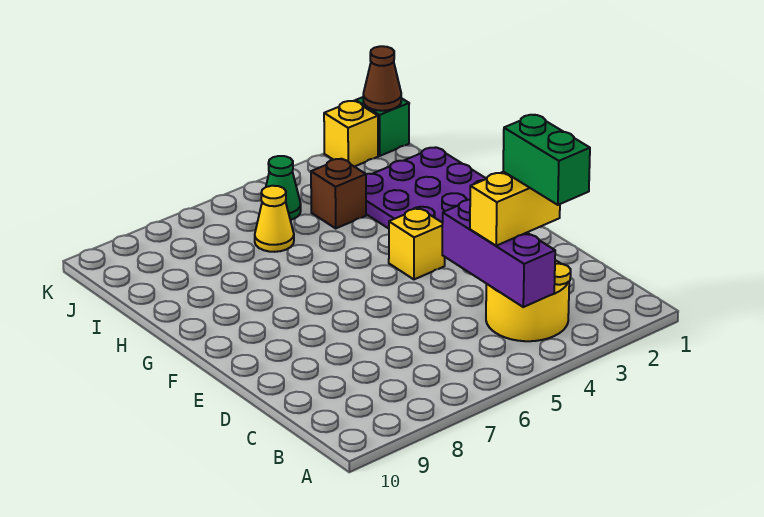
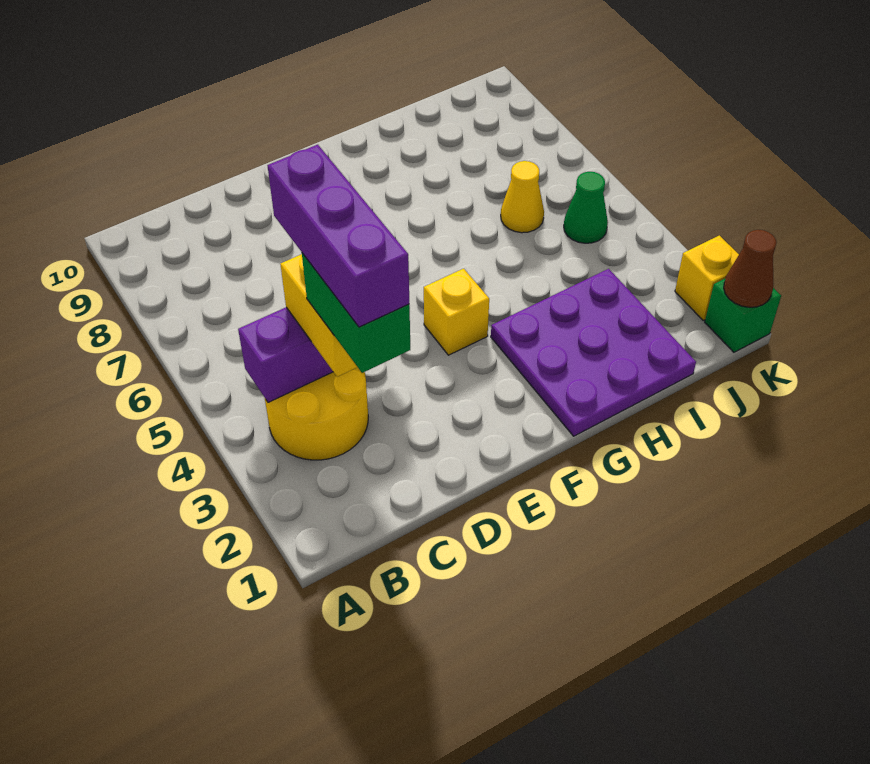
green brick B3:C3 level 4 -> green brick C2:C3 level 4
none -> purple brick C2:C4 level 5
brown brick I4 level 1 -> none

